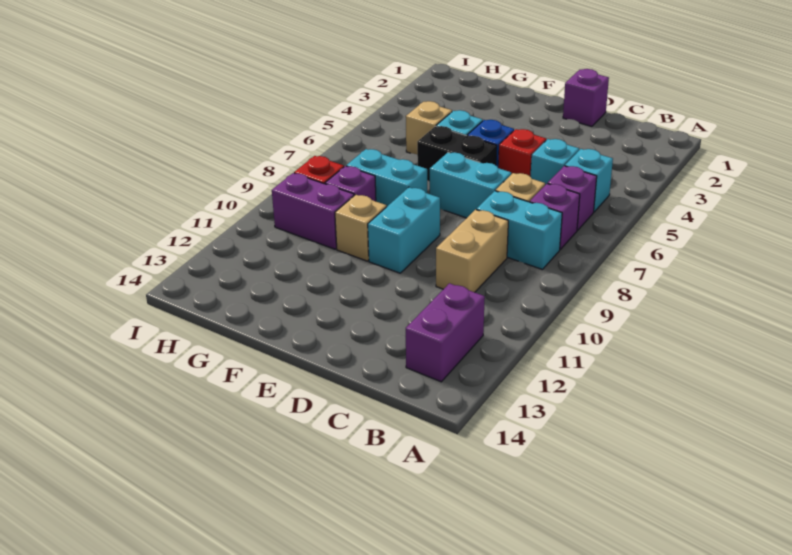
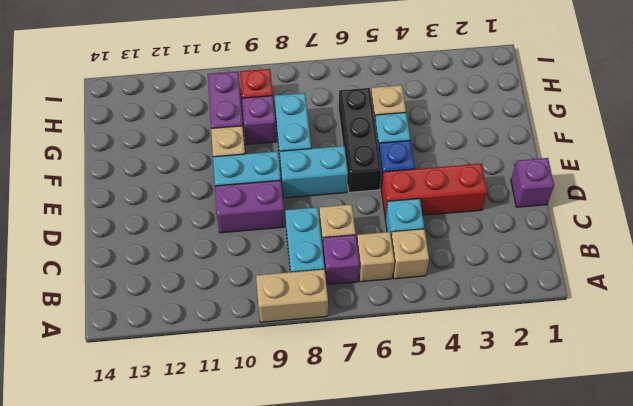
cyan brick B5 level 1 -> tan brick B5 level 1
purple brick B6 level 1 -> tan brick B6 level 1
purple brick B12:B13 level 1 -> purple brick D9:D10 level 1
tan brick C9:C10 level 1 -> tan brick A8:A9 level 1
red brick D5 level 1 -> red brick D3:D5 level 1
cyan brick D7:E7 level 1 -> cyan brick E7:E8 level 1
black brick E6:F6 level 1 -> black brick E6:G6 level 1

